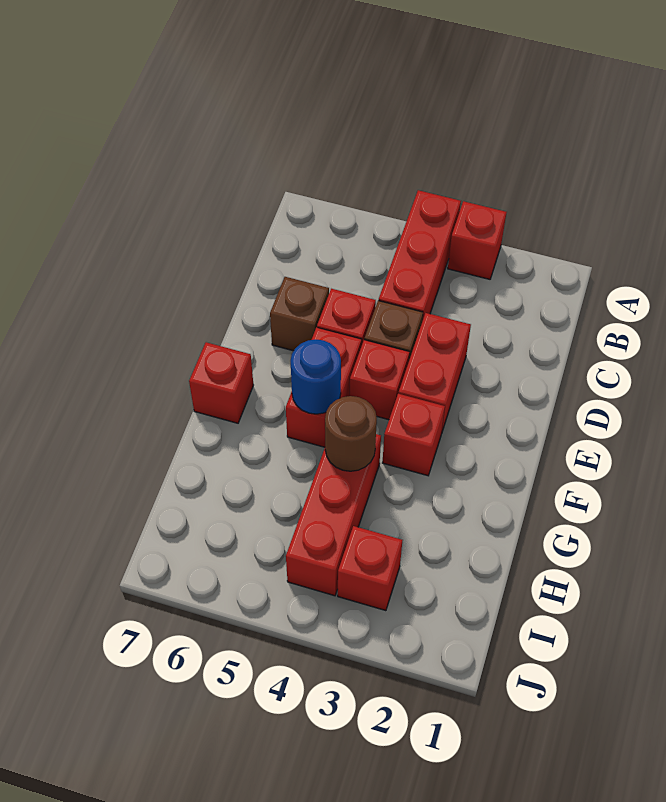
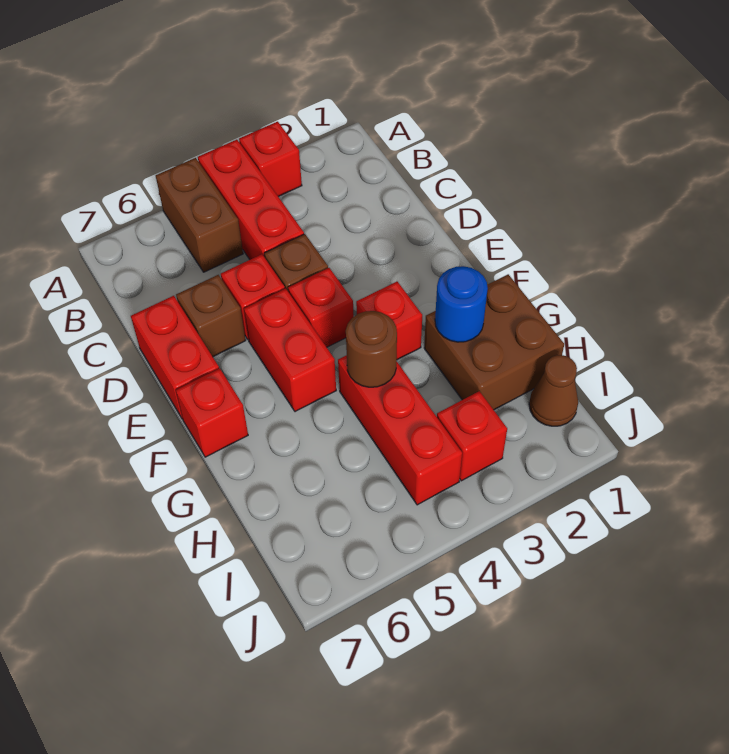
none -> brown brick A5:B5 level 1
red brick D3:E3 level 1 -> red brick D7:E7 level 1
blue round brick F5 level 2 -> blue round brick G2 level 2
none -> brown brick G1:H2 level 1
none -> brown cone I1 level 1

